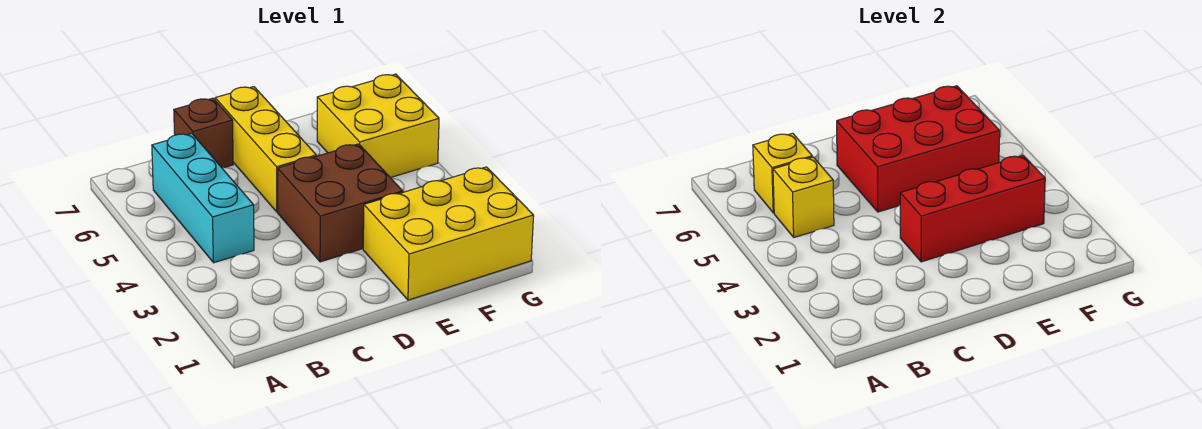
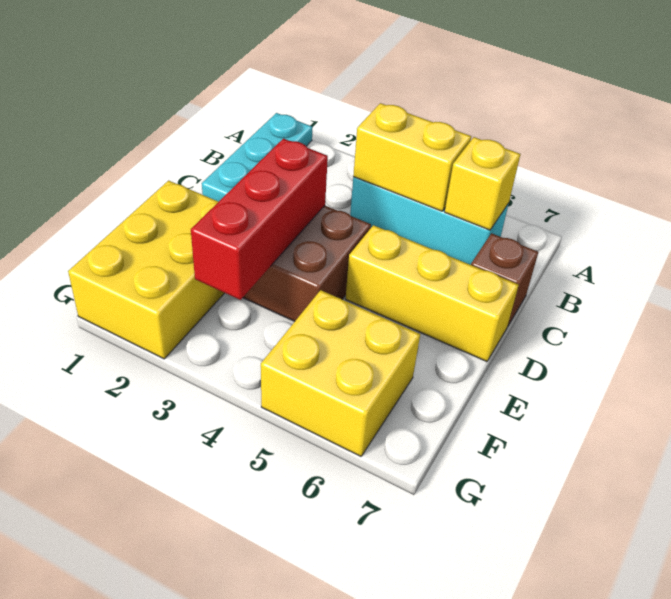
none -> cyan plate A1:C1 level 1
yellow brick B5 level 2 -> yellow brick B4:B5 level 2
red brick D5:F6 level 2 -> none

